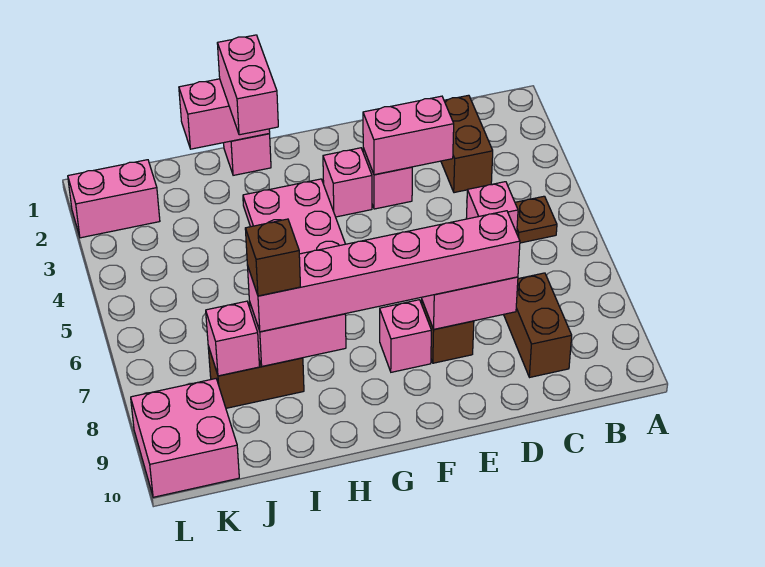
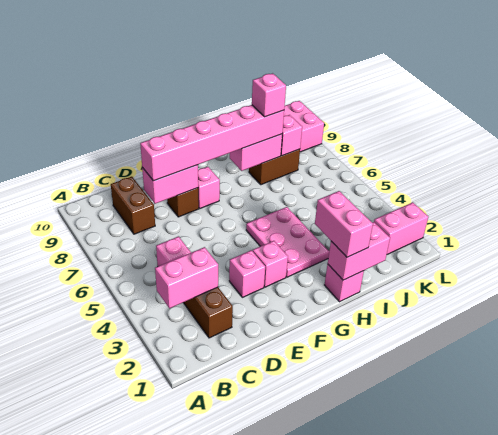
brown plate B5 level 1 -> none
pink brick D3:E3 level 2 -> pink brick B3:C3 level 2
brown brick I8 level 4 -> pink brick I8 level 4

